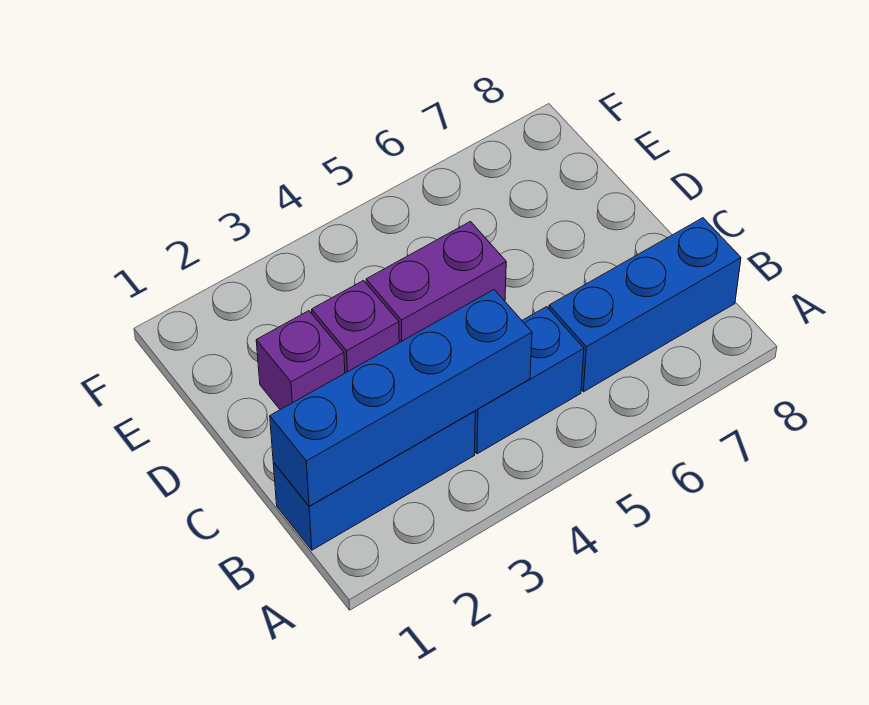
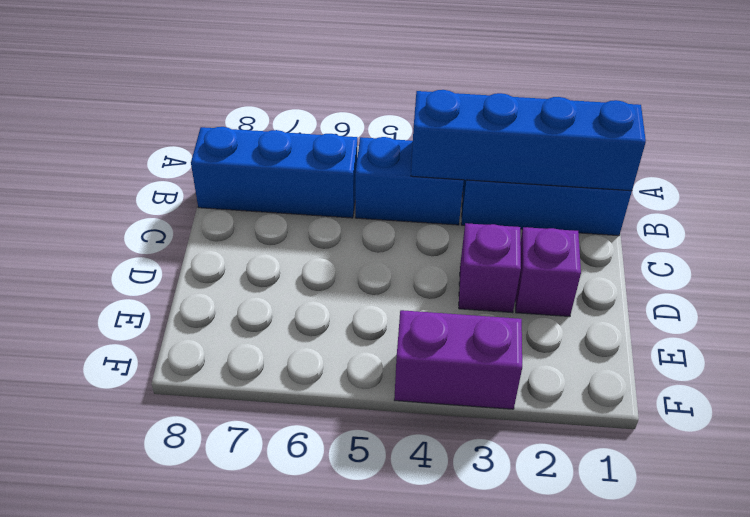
purple brick D4:D5 level 1 -> purple brick F3:F4 level 1

